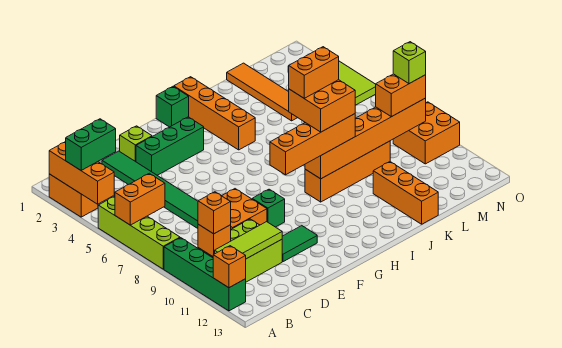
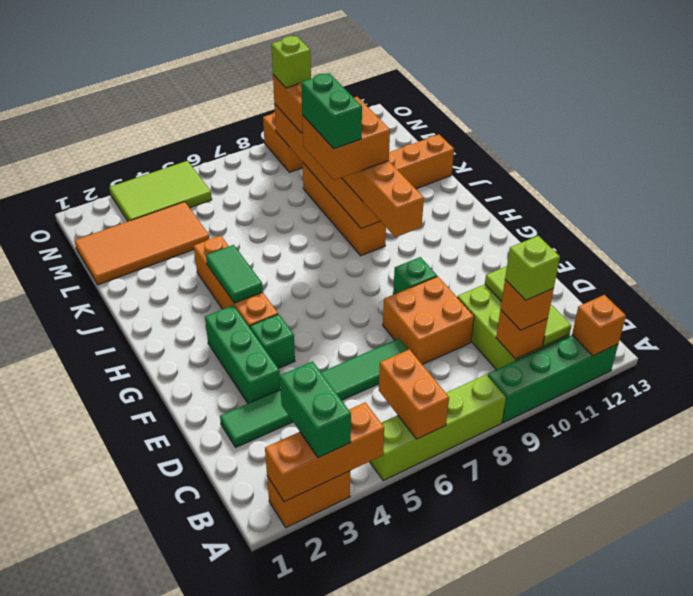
lime brick E2 level 1 -> lime brick B10 level 4
green tile E11:F11 level 1 -> green tile H4:I4 level 2
green brick H1 level 1 -> green brick F4 level 1
orange brick I1:I4 level 1 -> orange brick G4:J4 level 1
orange brick I8:J8 level 5 -> green brick I8:J8 level 5
orange tile L1:L4 level 1 -> orange tile L1:M4 level 1

